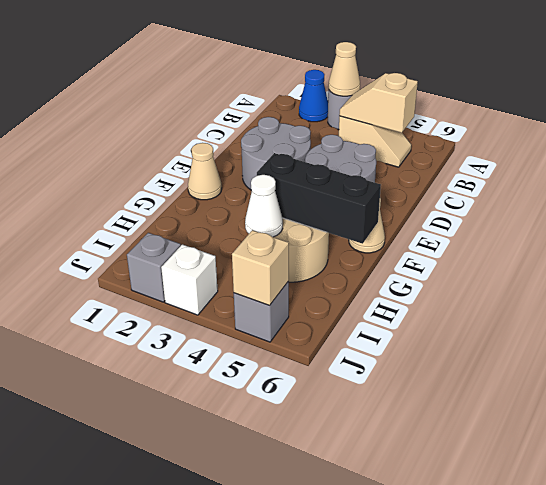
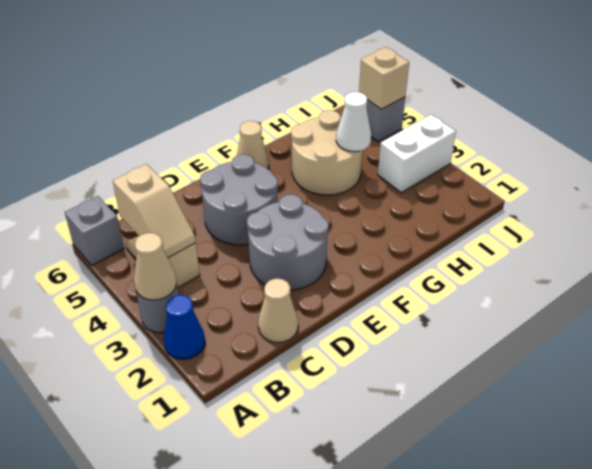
tan cone F1 level 1 -> tan cone C1 level 1
black brick G4:G6 level 2 -> none
grey brick J2 level 1 -> grey brick A6 level 1
white brick J3 level 1 -> white brick I3:J3 level 1

